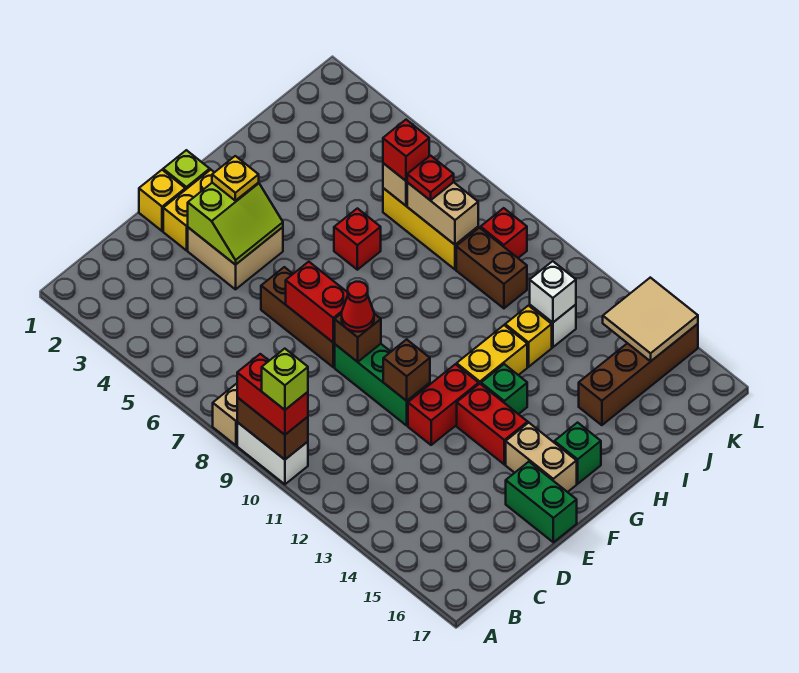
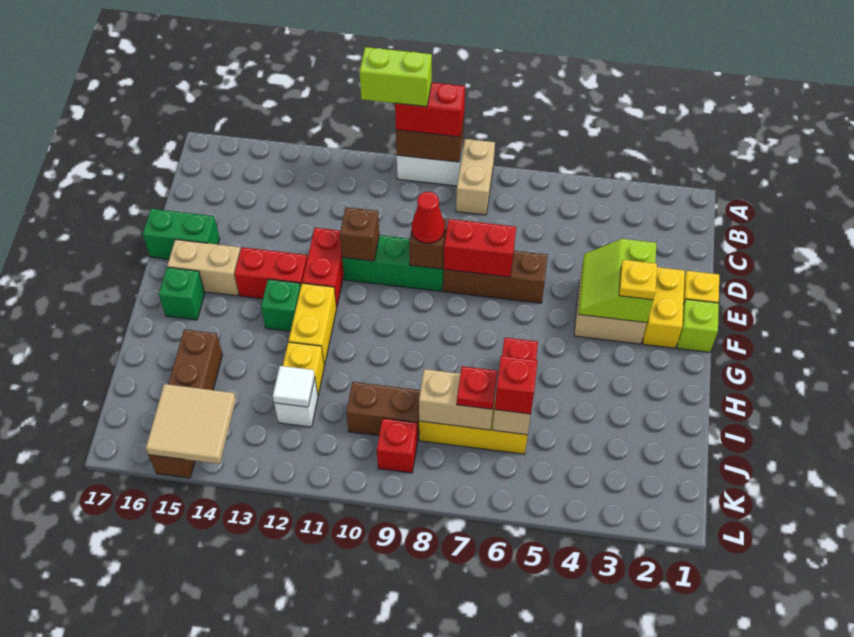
lime brick A10 level 4 -> lime brick A10:A11 level 4
white brick J12 level 2 -> white tile J12 level 2

